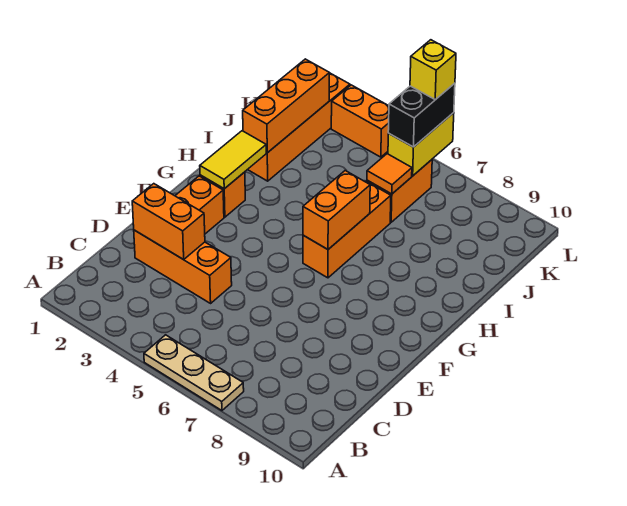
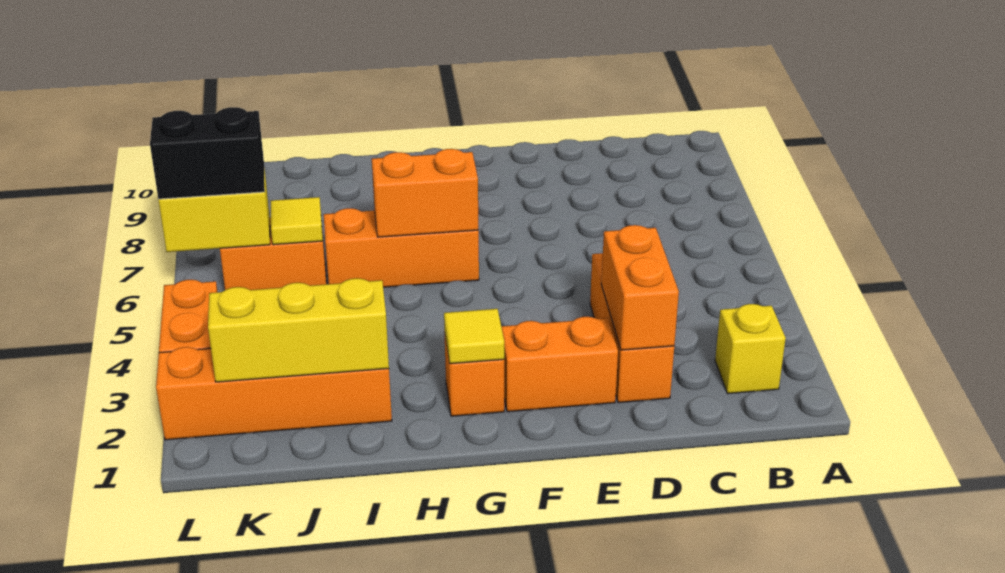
tan plate A5:A7 level 1 -> none
yellow tile G2:H2 level 2 -> yellow tile G2 level 2
orange brick I2:K2 level 2 -> yellow brick I2:K2 level 2
orange tile J6 level 2 -> yellow tile J6 level 2
yellow brick L6 level 4 -> yellow brick B2 level 1

